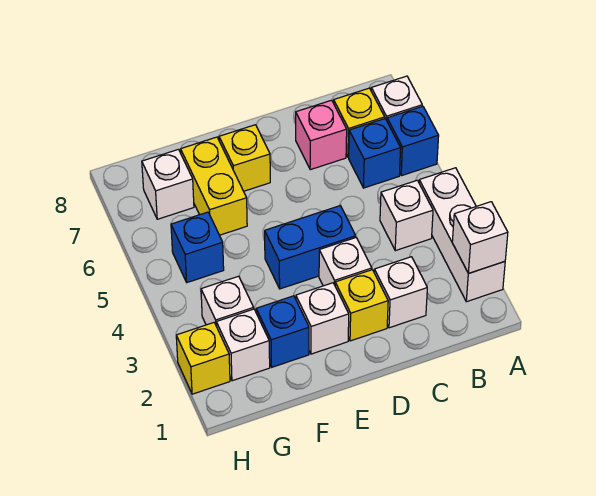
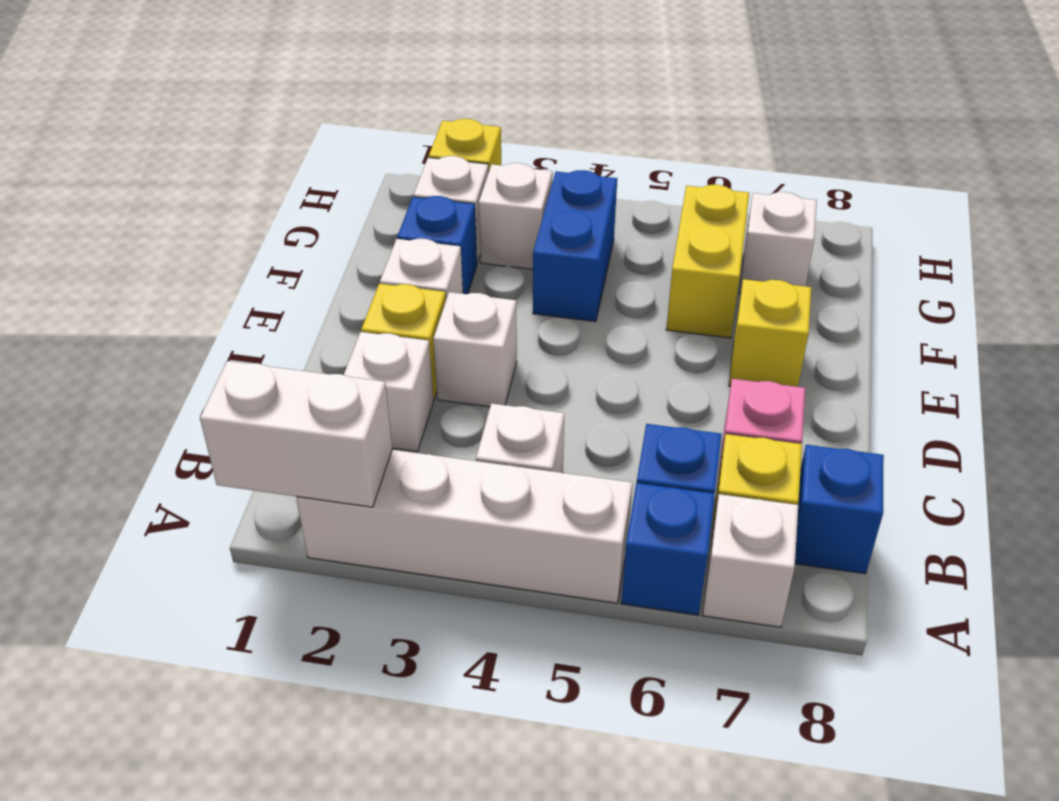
white brick A2:A4 level 1 -> white brick A2:A5 level 1
white brick A2 level 2 -> white brick A1:A2 level 2
blue brick D4:E4 level 1 -> blue brick F4:G4 level 1
yellow brick F6:F7 level 1 -> yellow brick F6:G6 level 1
blue brick G5 level 1 -> blue brick B8 level 1

